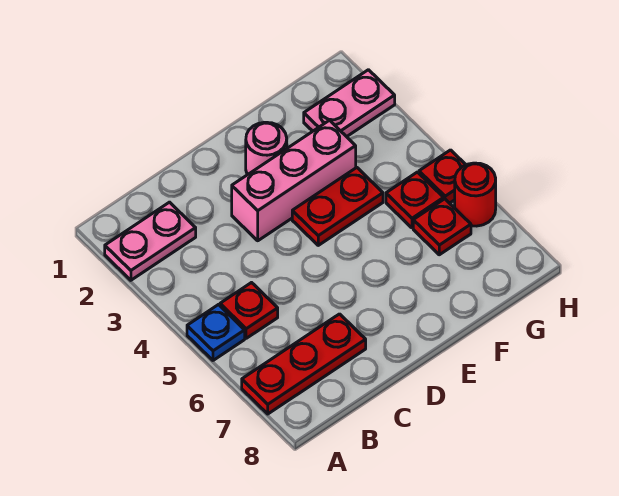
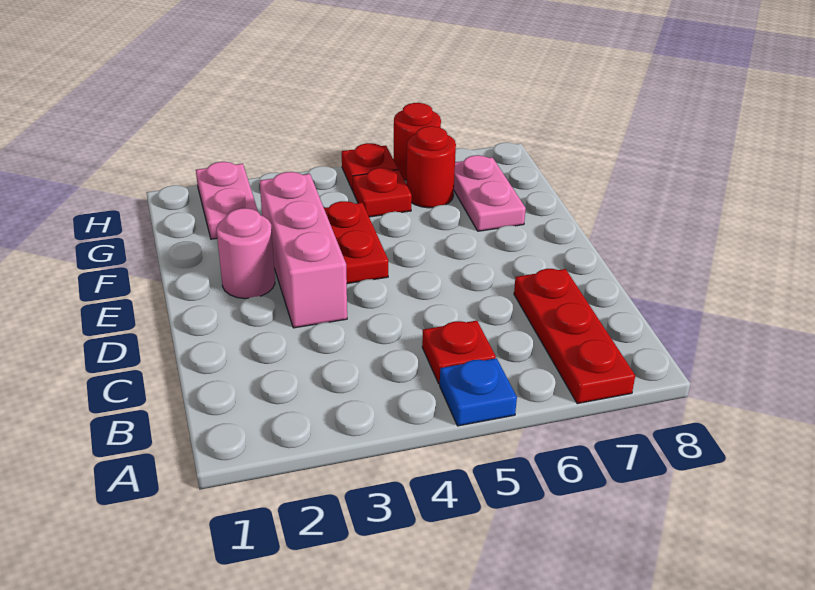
pink plate A2:B2 level 1 -> pink plate F7:G7 level 1
red plate G6 level 1 -> red round brick G6 level 1

